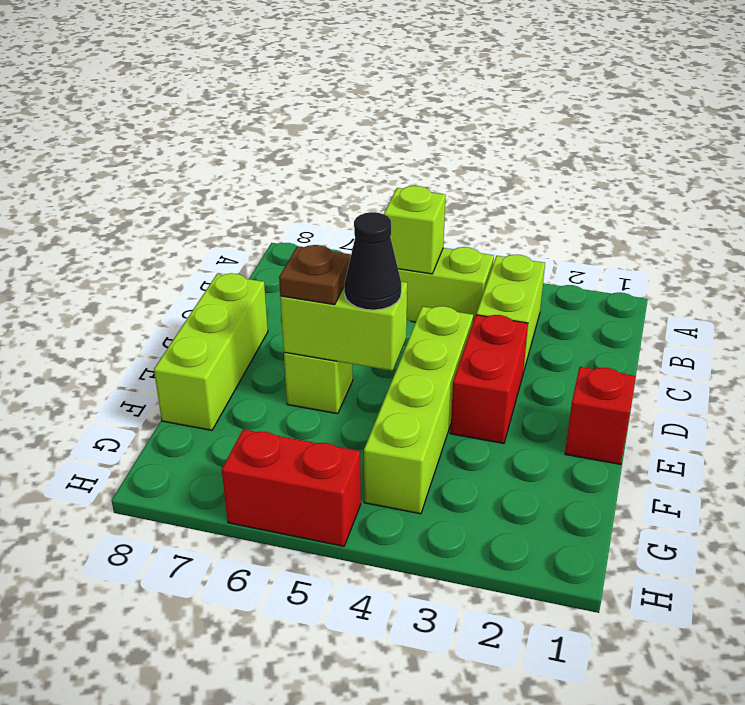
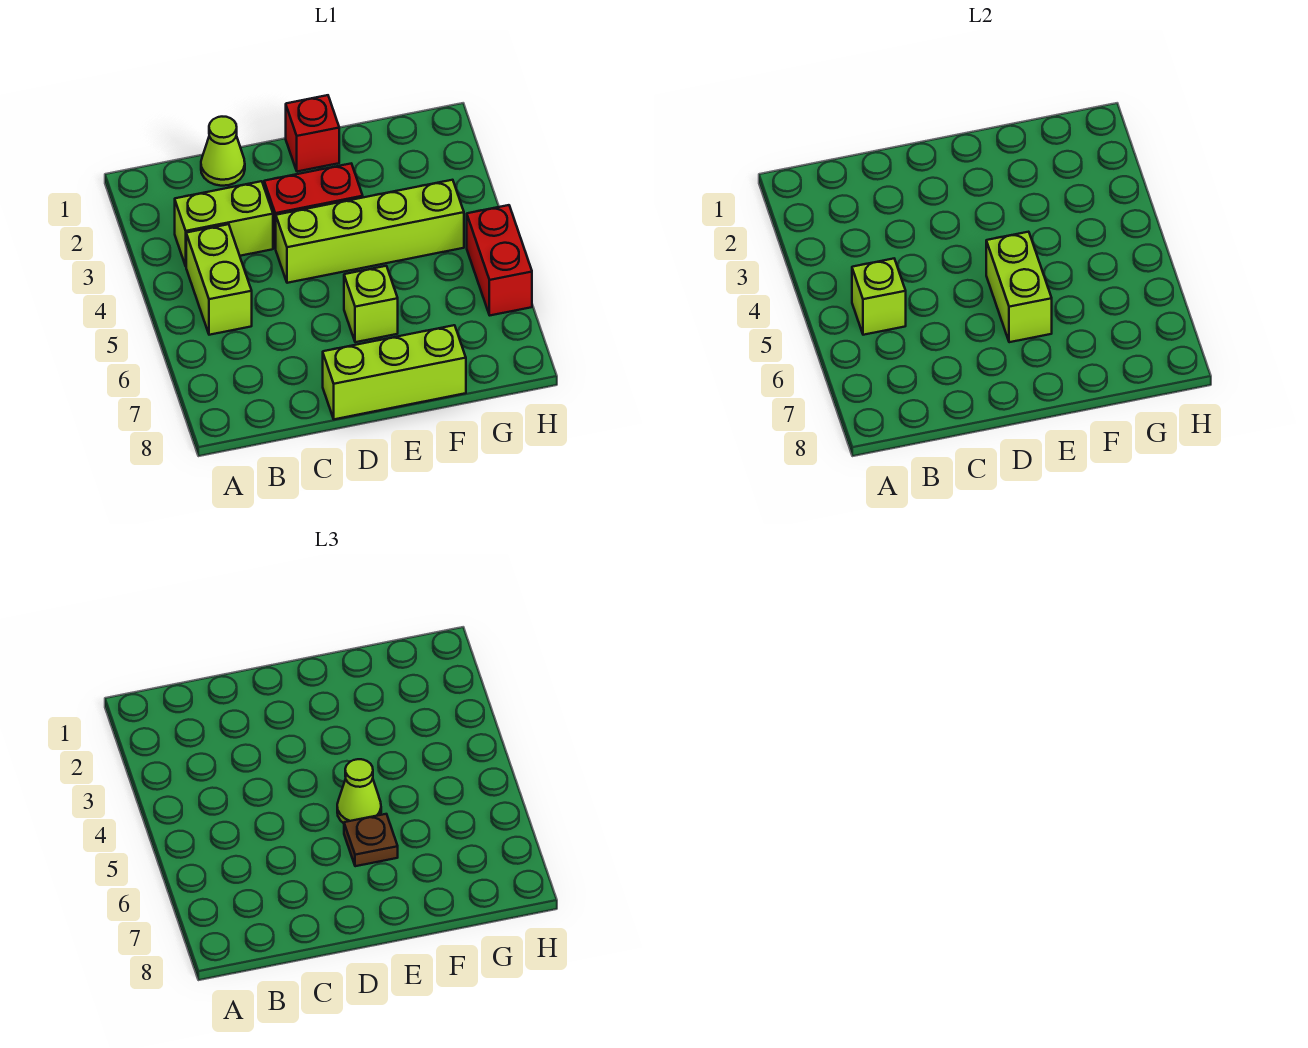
none -> lime cone C1 level 1
black cone E5 level 3 -> lime cone E5 level 3

